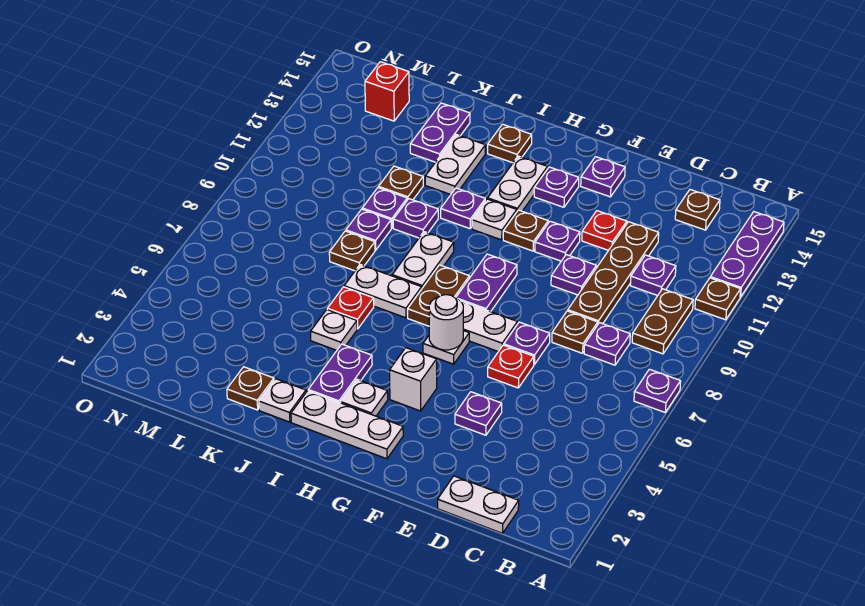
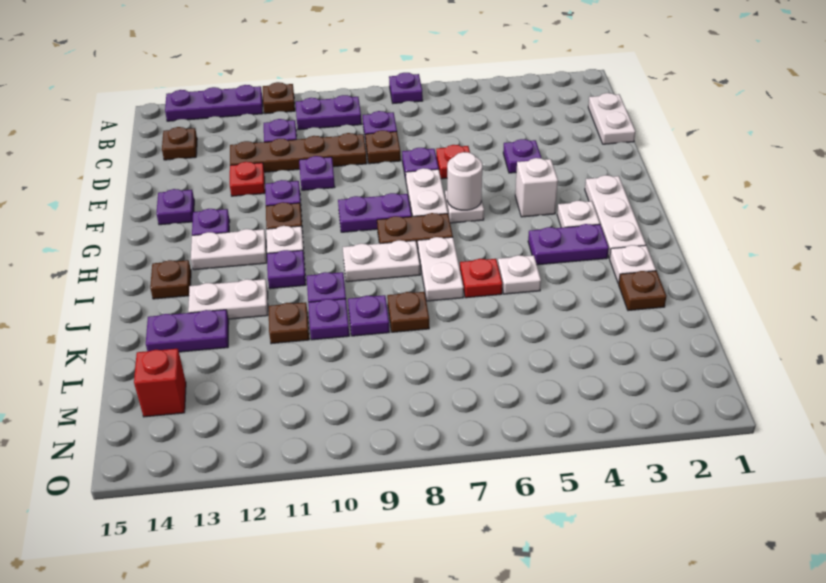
brown plate B9:B10 level 1 -> purple plate B9:B10 level 1

